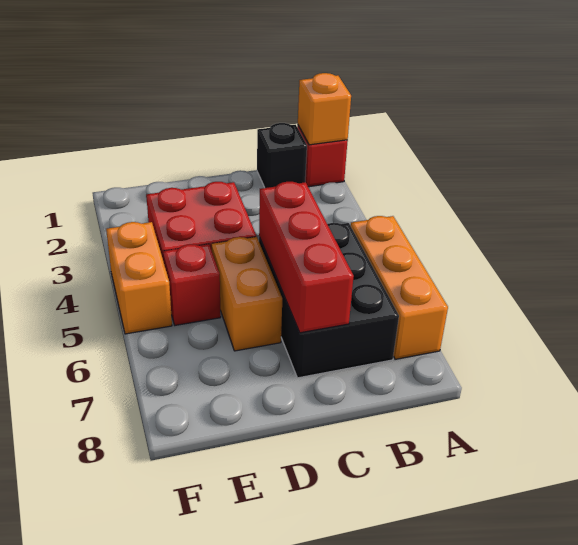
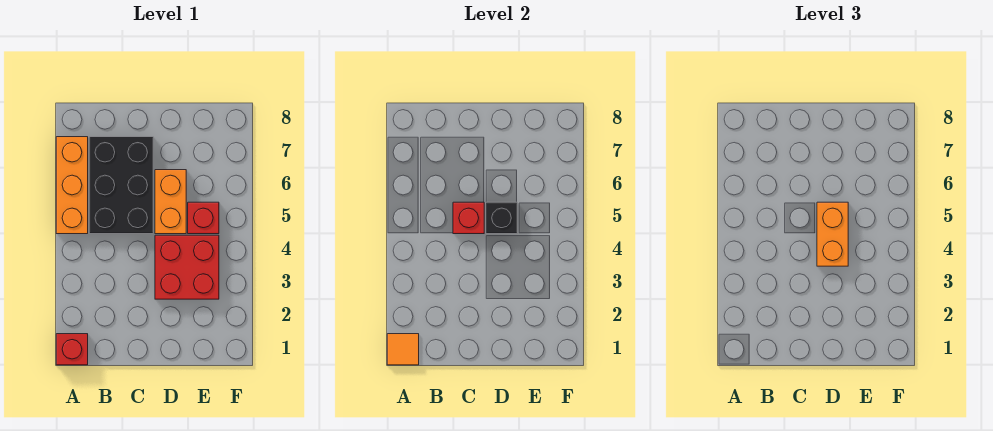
orange brick A1 level 2 -> orange tile A1 level 2
black brick B1 level 1 -> black brick D5 level 2
red brick C5:C7 level 2 -> red brick C5 level 2
orange brick F4:F5 level 1 -> orange brick D4:D5 level 3

